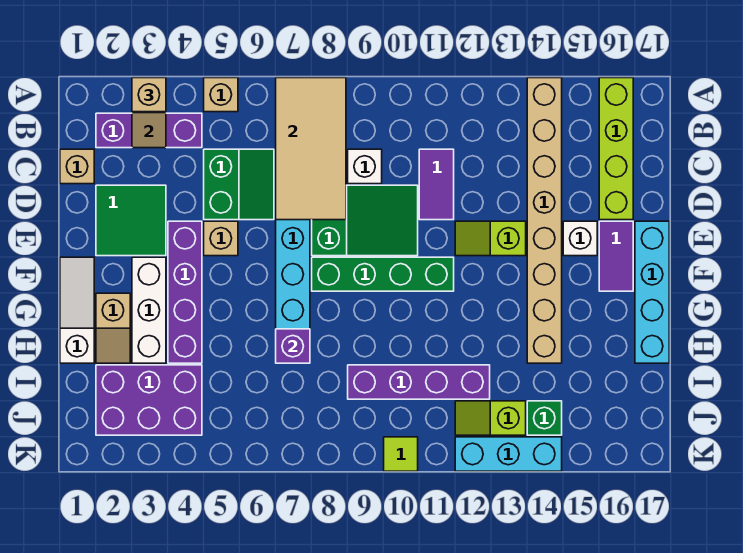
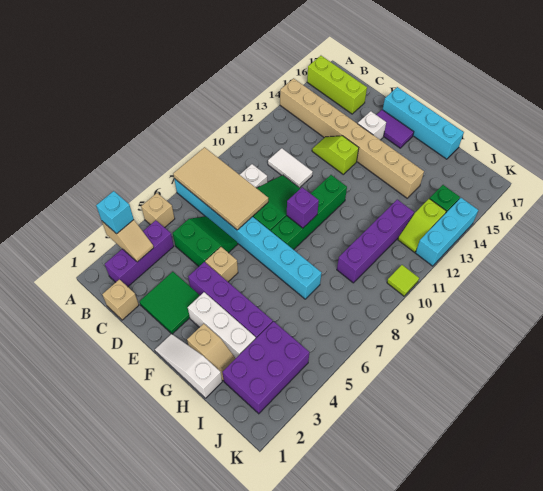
tan brick A3 level 3 -> cyan brick A3 level 3
lime brick A16:D16 level 1 -> lime brick A16:C16 level 1
purple tile C11:D11 level 1 -> white tile C11:D11 level 1
lime slope E12:E13 level 1 top 13 -> lime slope D13:E13 level 1 top E
purple brick H7 level 2 -> purple brick F9 level 2

